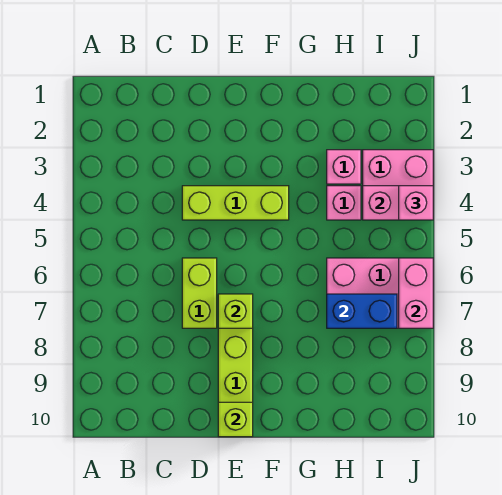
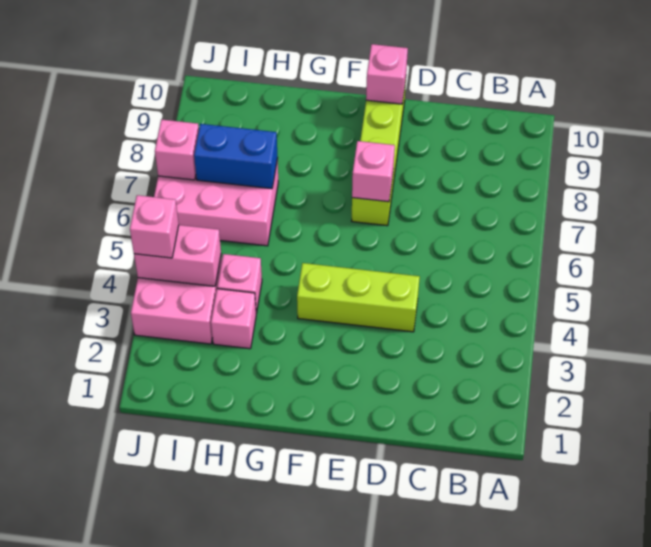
lime brick D6:D7 level 1 -> none
lime brick E7 level 2 -> pink brick E7 level 2
lime brick E10 level 2 -> pink brick E10 level 2
pink brick J6:J7 level 2 -> pink brick J7 level 2

